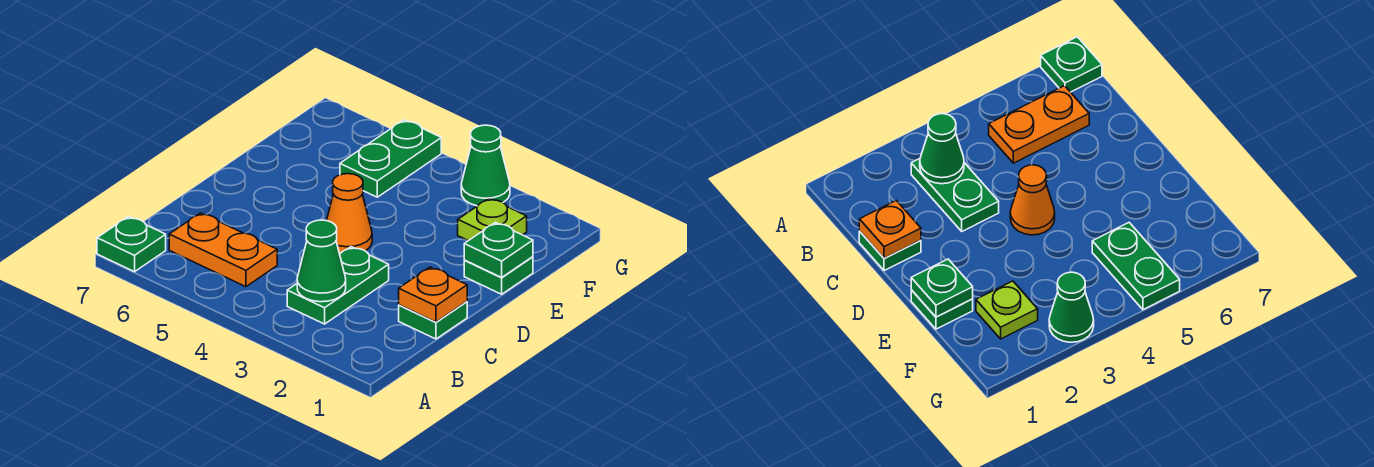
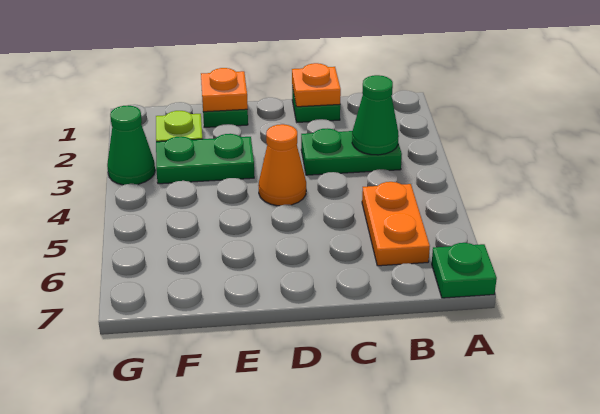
green plate E1 level 2 -> orange plate E1 level 2
green plate F5:G5 level 1 -> green plate E3:F3 level 1

